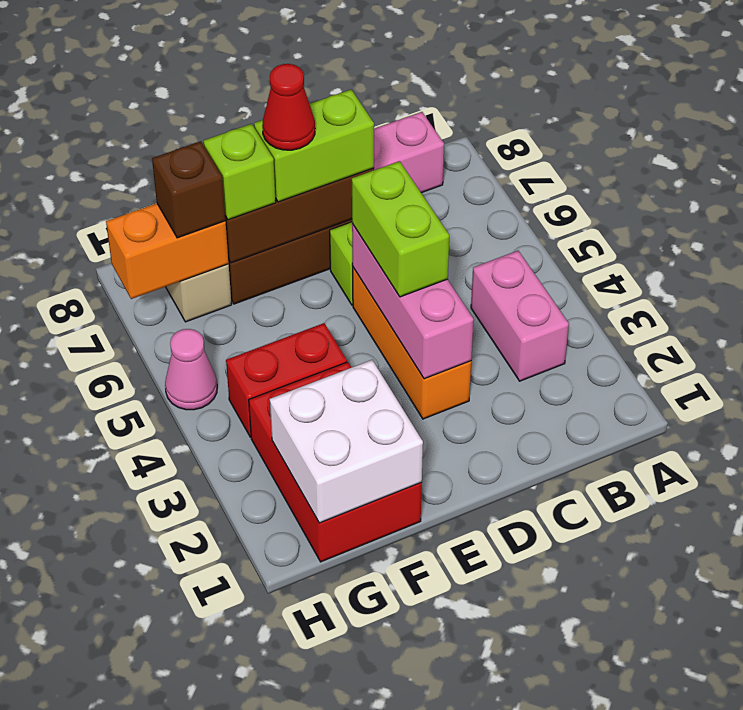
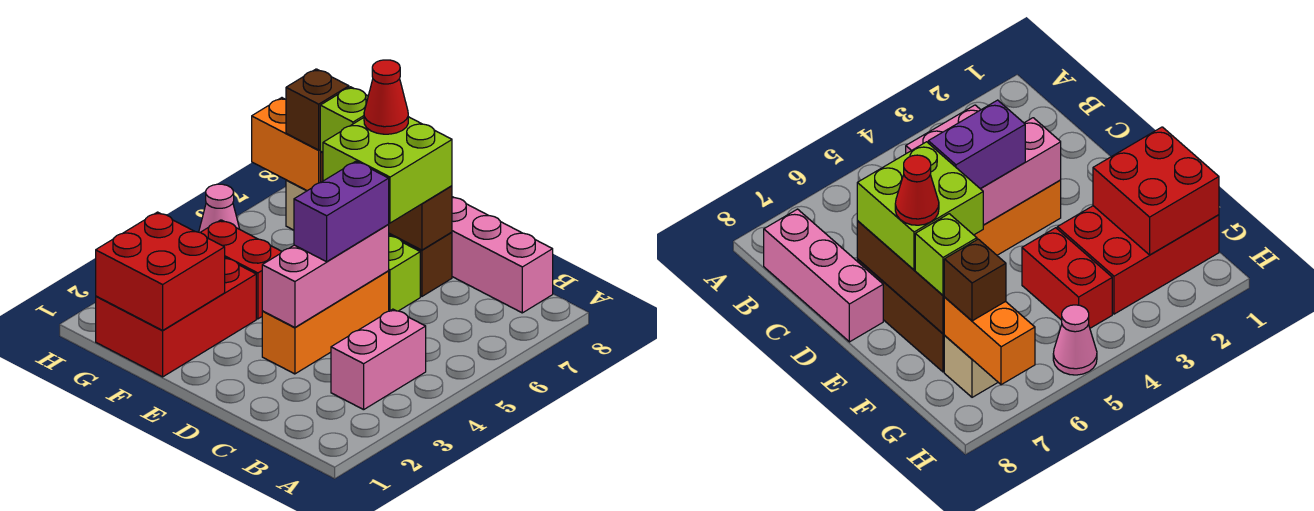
lime brick D4:D5 level 3 -> purple brick D4:D5 level 3
lime brick D7:E7 level 3 -> lime brick D6:E7 level 3
white brick F1:G2 level 2 -> red brick F1:G2 level 2

